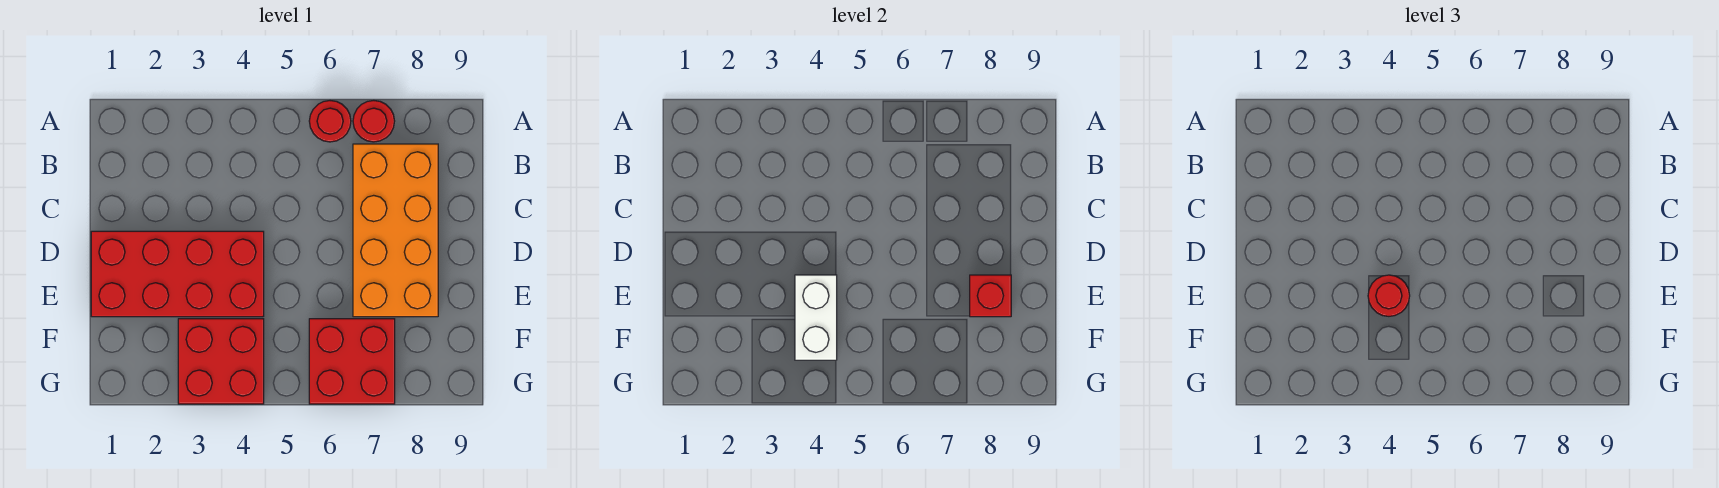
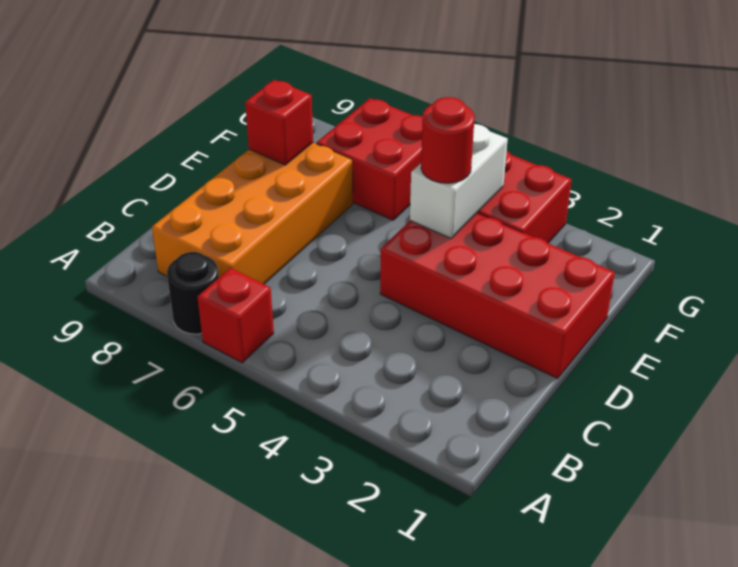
red round brick A6 level 1 -> red brick A6 level 1
red round brick A7 level 1 -> black round brick A7 level 1

